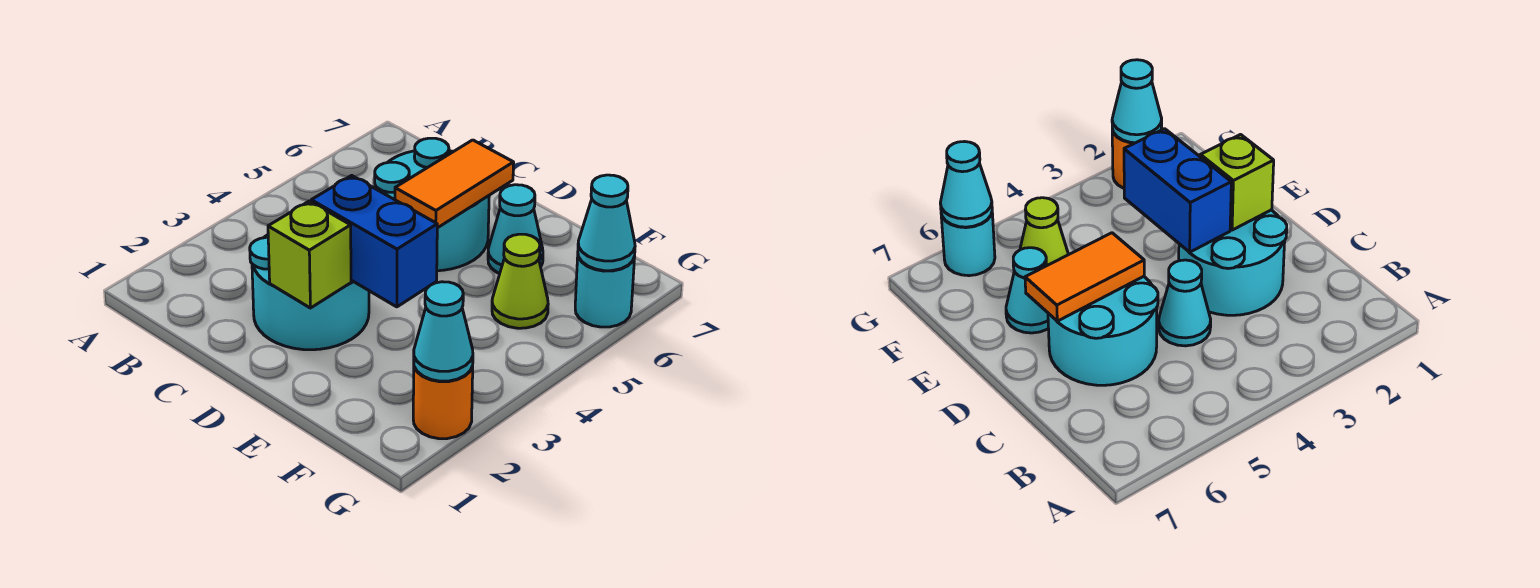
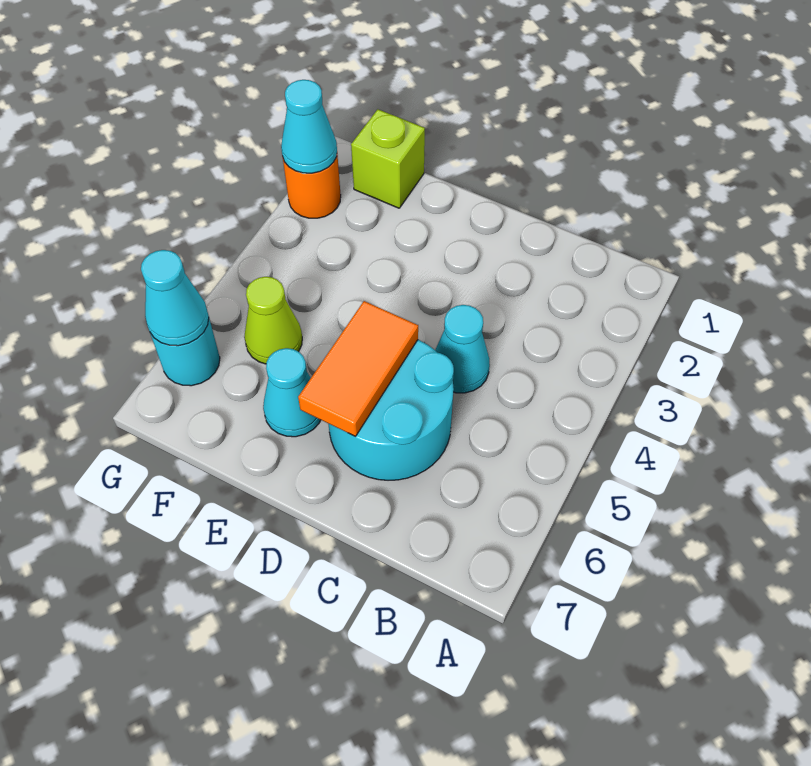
cyan round brick C2:D3 level 1 -> none
lime brick D2 level 2 -> lime brick F1 level 1
blue brick D3:E3 level 2 -> none

